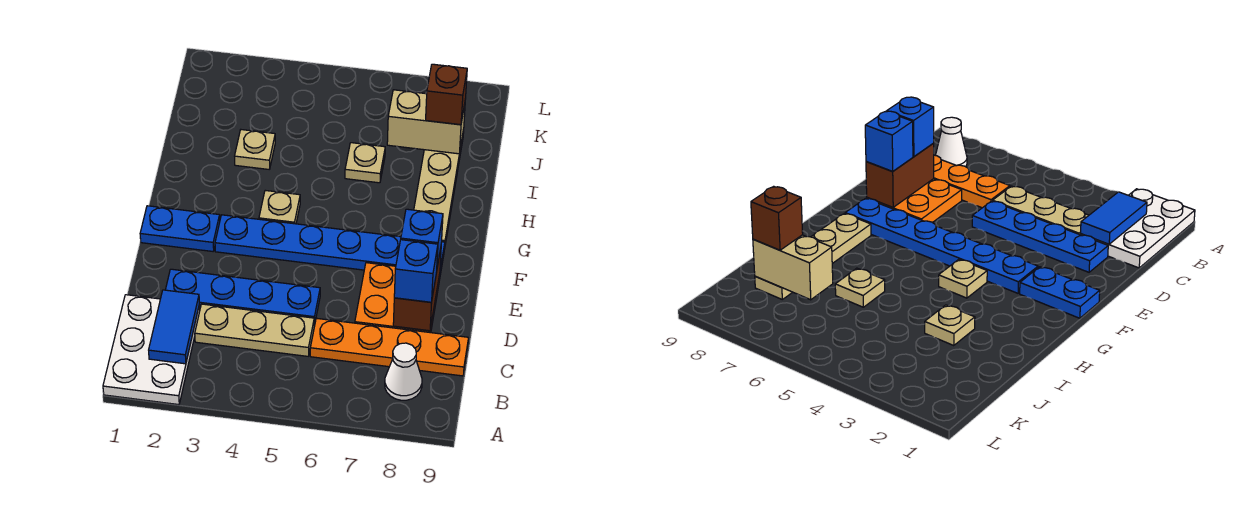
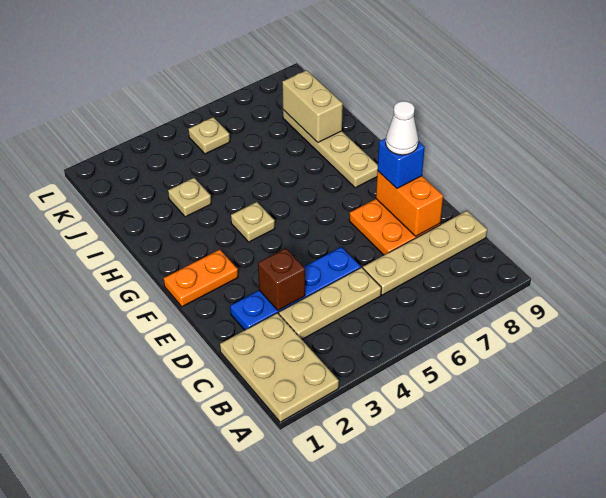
white plate A1:C2 level 1 -> tan plate A1:C2 level 1
blue tile B2:C2 level 2 -> none
white cone B8 level 1 -> white cone E8 level 4
orange plate C6:C9 level 1 -> tan plate C6:C9 level 1
brown brick D8:E8 level 2 -> orange brick D8:E8 level 2
blue brick D8 level 3 -> none
blue plate F1:F2 level 1 -> orange plate F1:F2 level 1
blue plate F3:F8 level 1 -> none
tan plate I6 level 1 -> tan plate K5 level 1
tan brick J7:J8 level 2 -> tan brick I8:J8 level 2
brown brick J8 level 3 -> brown brick D3 level 2

